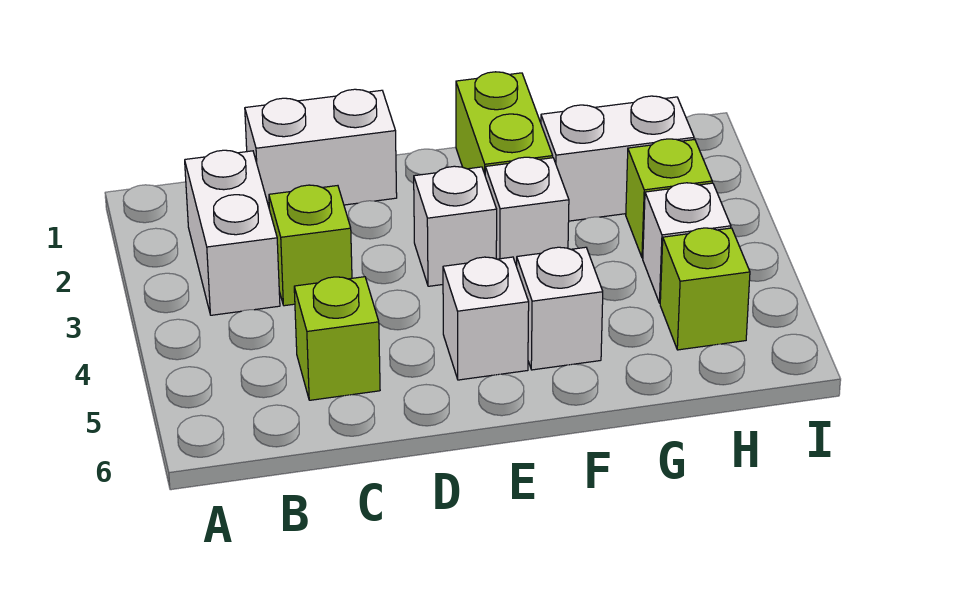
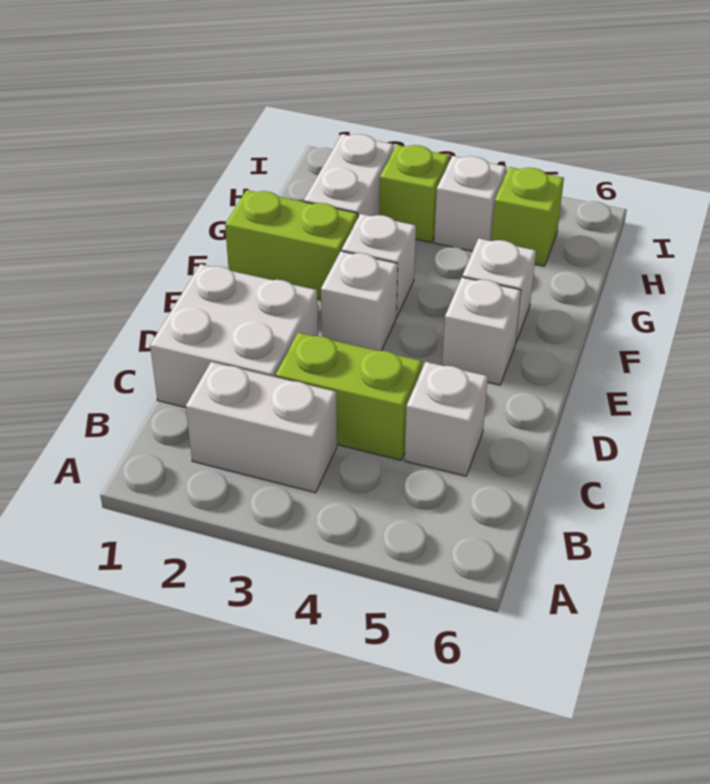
white brick C1:D1 level 1 -> white brick C1:D2 level 1
lime brick C3 level 1 -> lime brick C3:C4 level 1
lime brick C5 level 1 -> white brick C5 level 1

